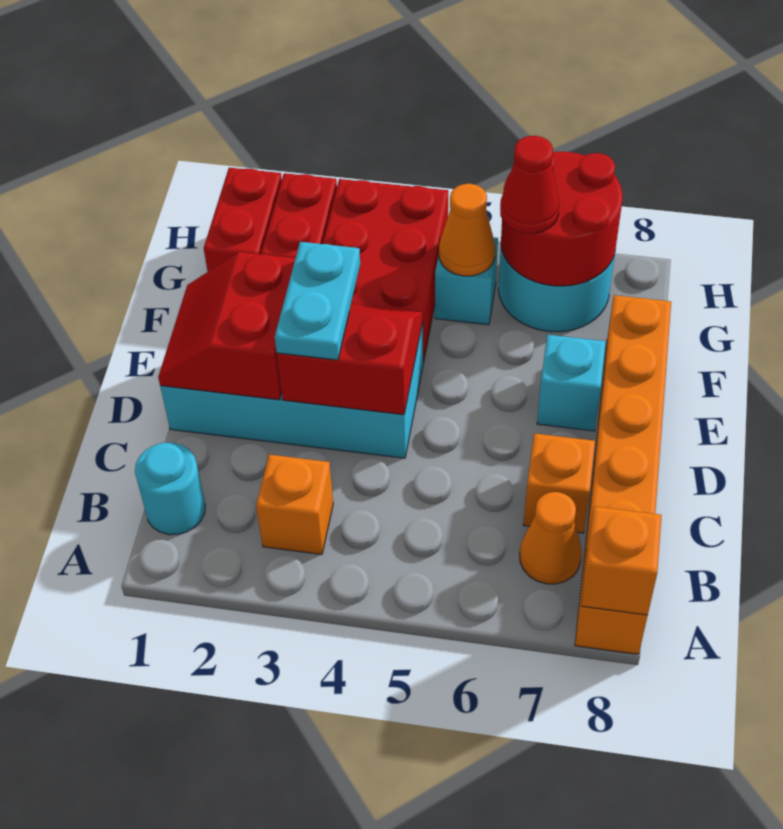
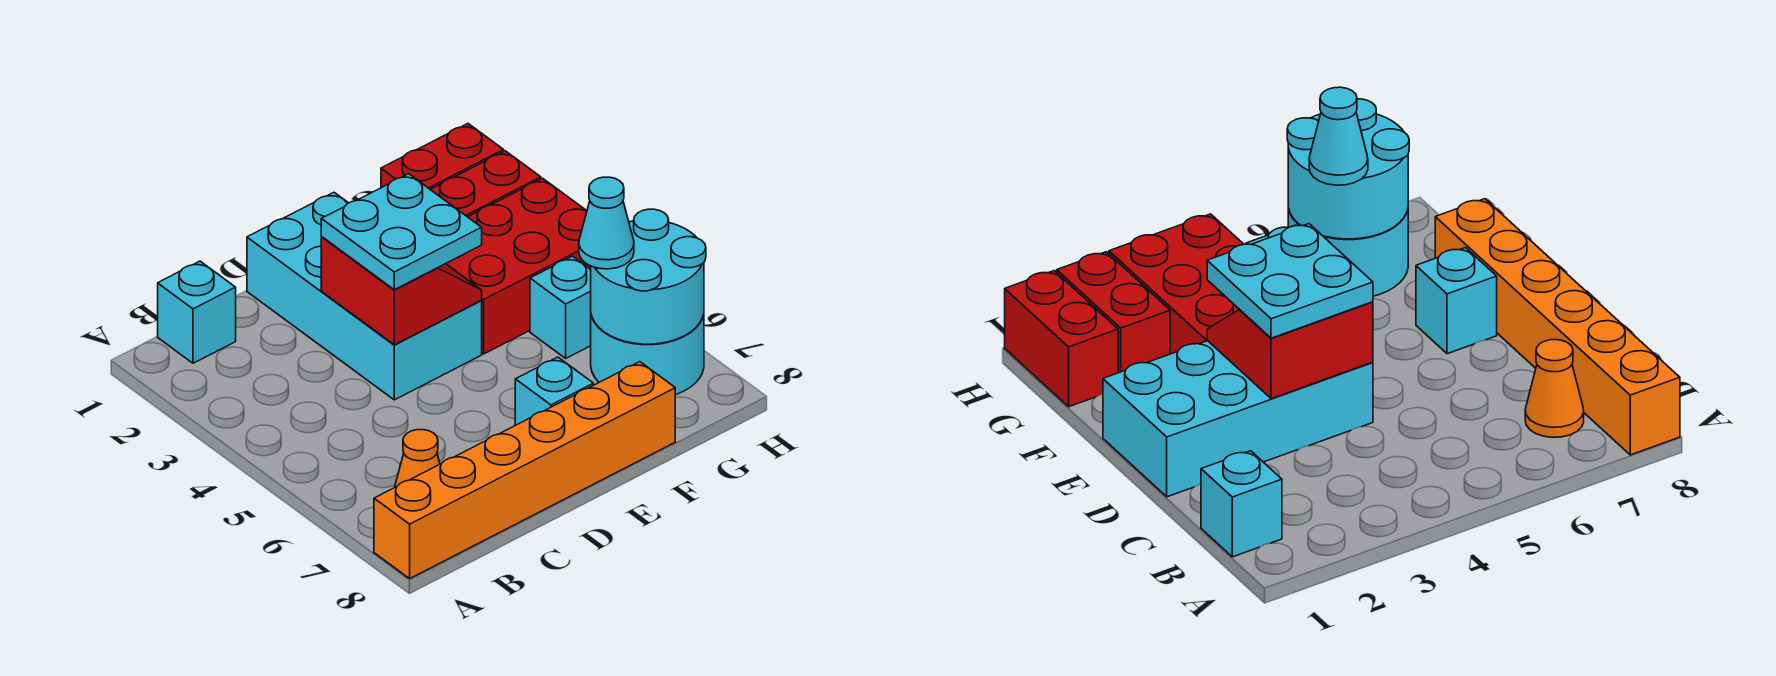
orange brick A8 level 2 -> none
cyan round brick B1 level 1 -> cyan brick B1 level 1
orange brick B3 level 1 -> none
orange brick C7 level 1 -> none
red slope D1:E2 level 2 top 2 -> none
cyan plate D3:E3 level 3 -> cyan plate D3:E4 level 3
orange cone G5 level 2 -> none
red round brick G6:H7 level 2 -> cyan round brick G6:H7 level 2
red cone G6 level 3 -> cyan cone G6 level 3

